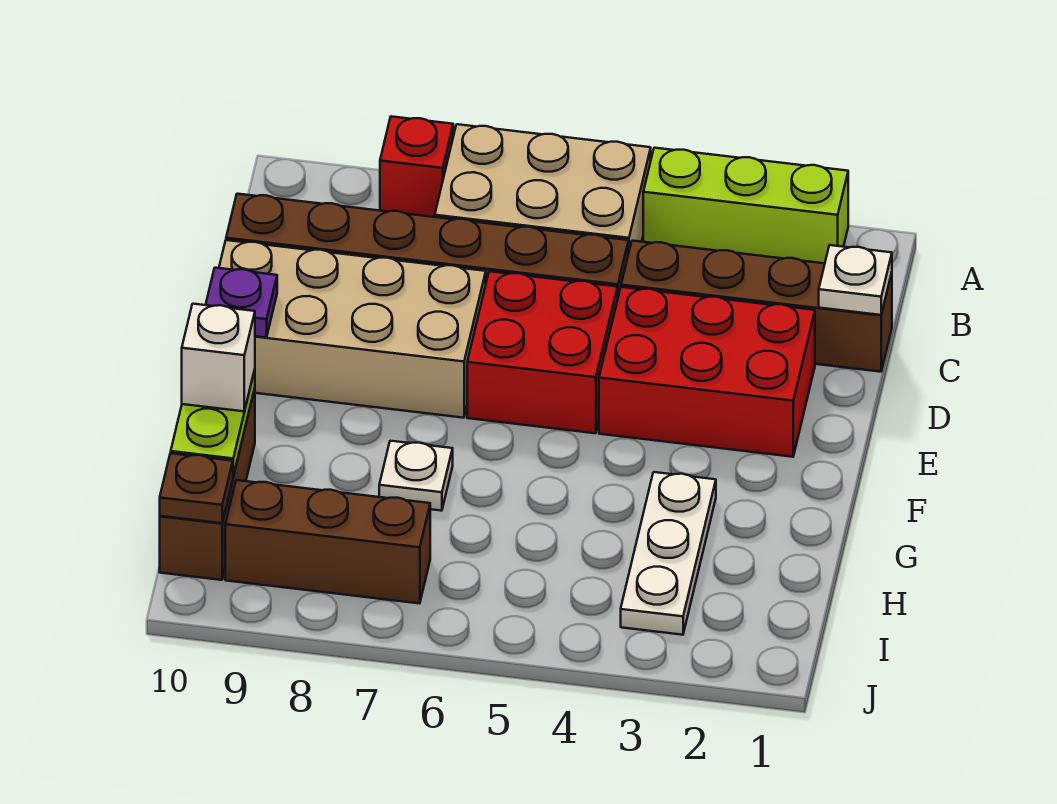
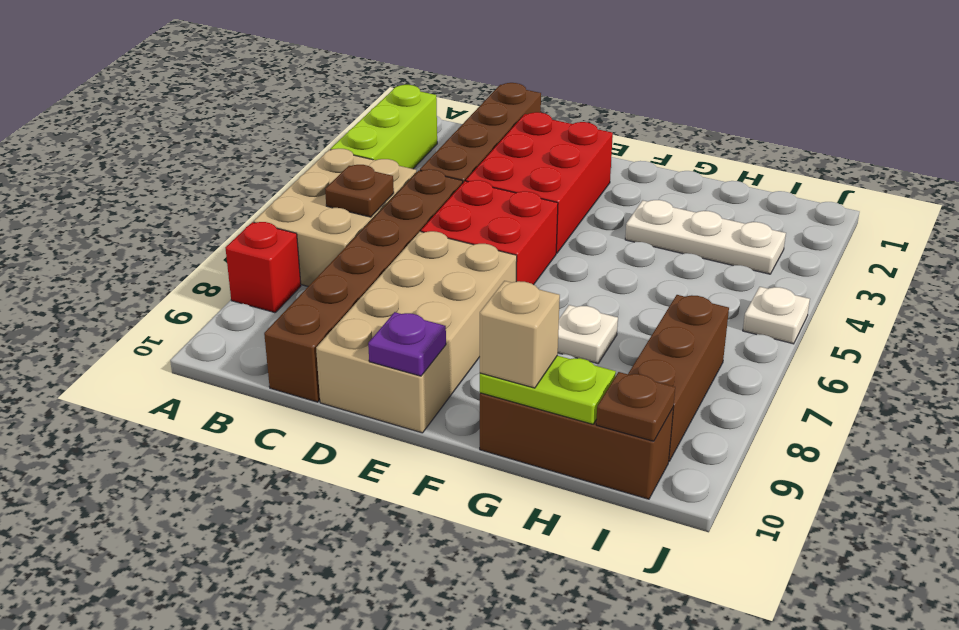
none -> brown plate B6 level 2
white plate C1 level 2 -> white plate J5 level 1
white brick G10 level 3 -> tan brick G10 level 3

